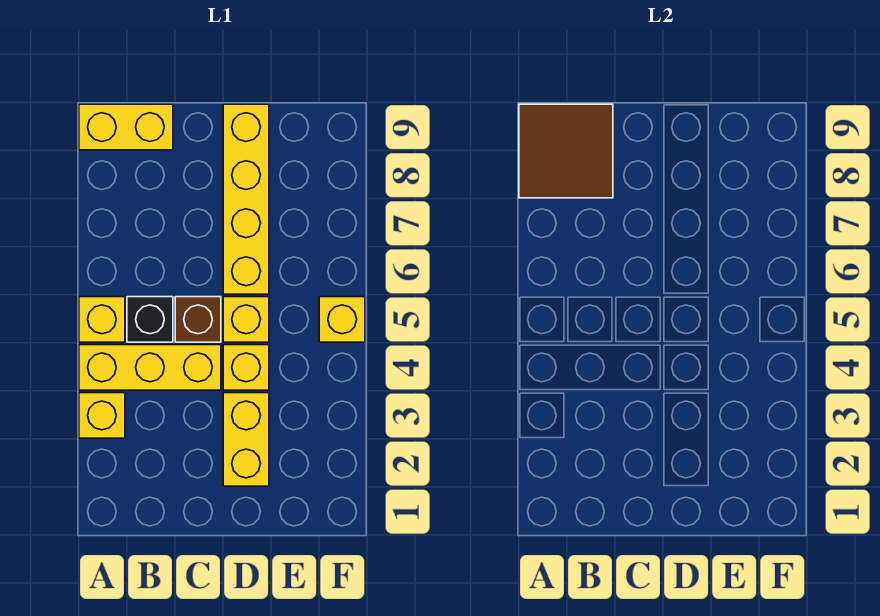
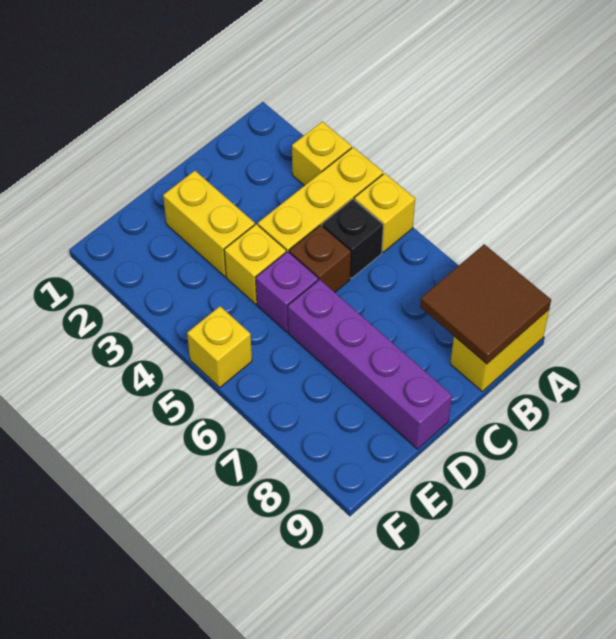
yellow brick D5 level 1 -> purple brick D5 level 1
yellow brick D6:D9 level 1 -> purple brick D6:D9 level 1

